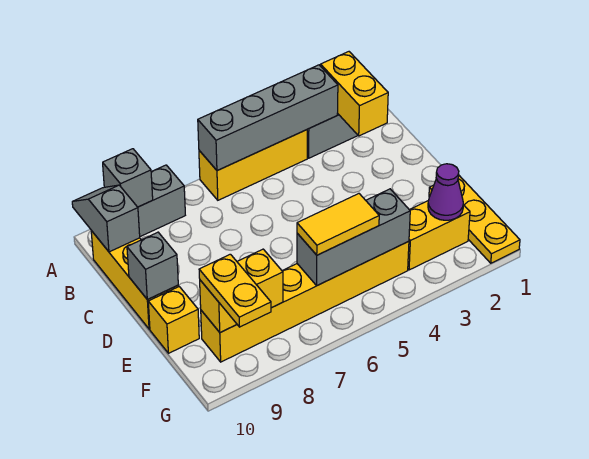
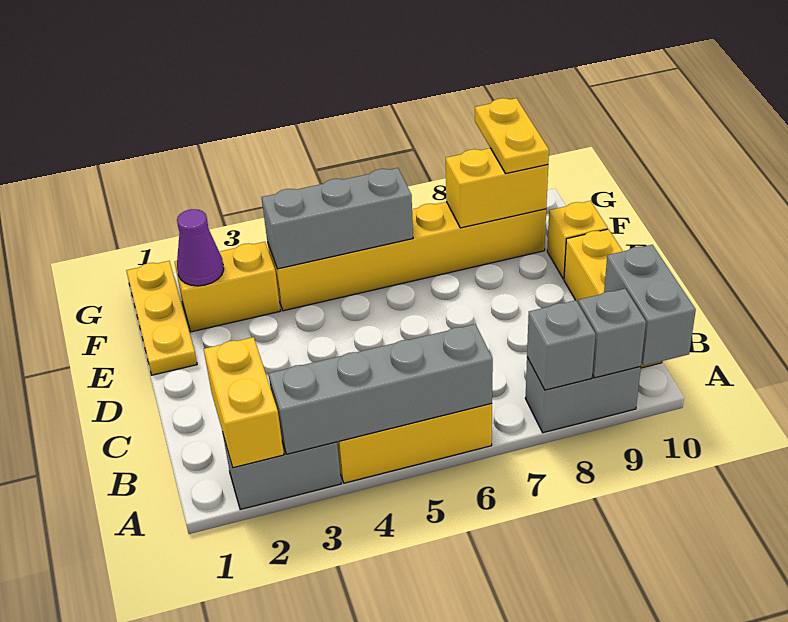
grey slope A10:B10 level 2 top B -> grey brick A10:B10 level 2
grey brick D10 level 2 -> grey brick A8 level 2
yellow tile F5:F6 level 3 -> none

